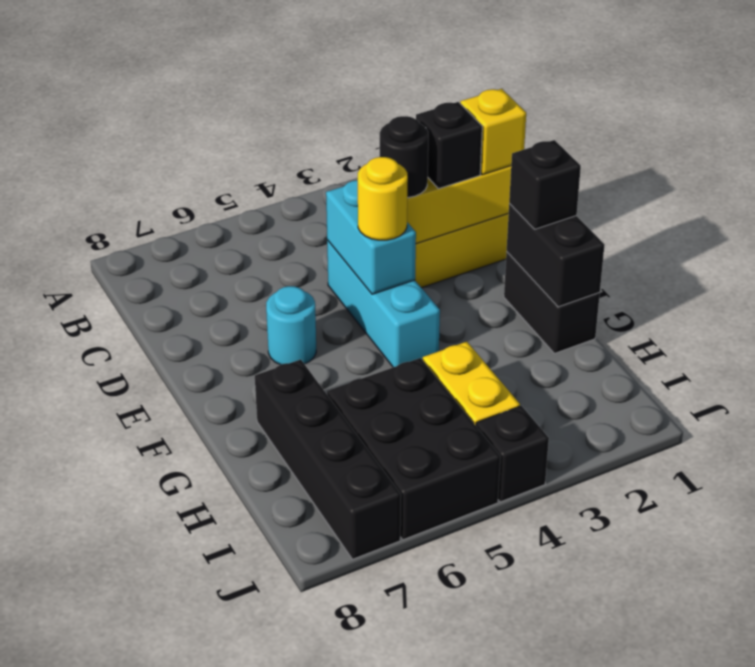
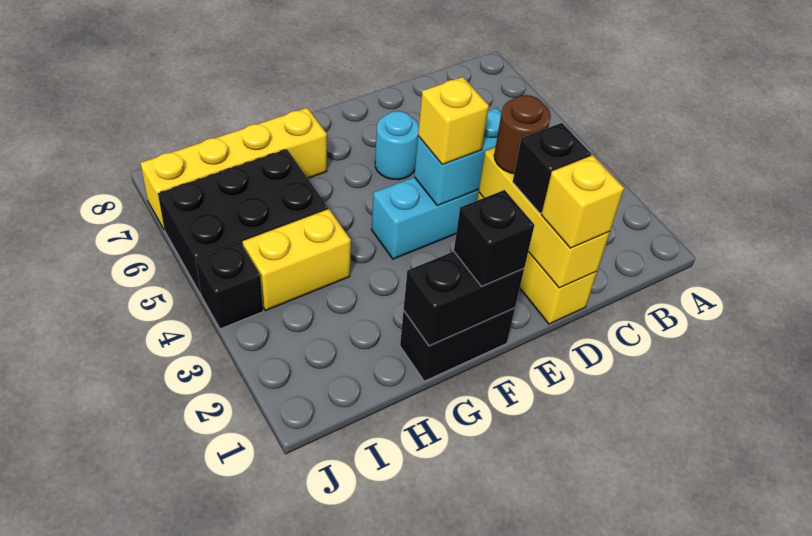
black round brick D3 level 3 -> brown round brick D3 level 3
yellow round brick E4 level 3 -> yellow brick E4 level 3
black brick G7:J7 level 1 -> yellow brick G7:J7 level 1

